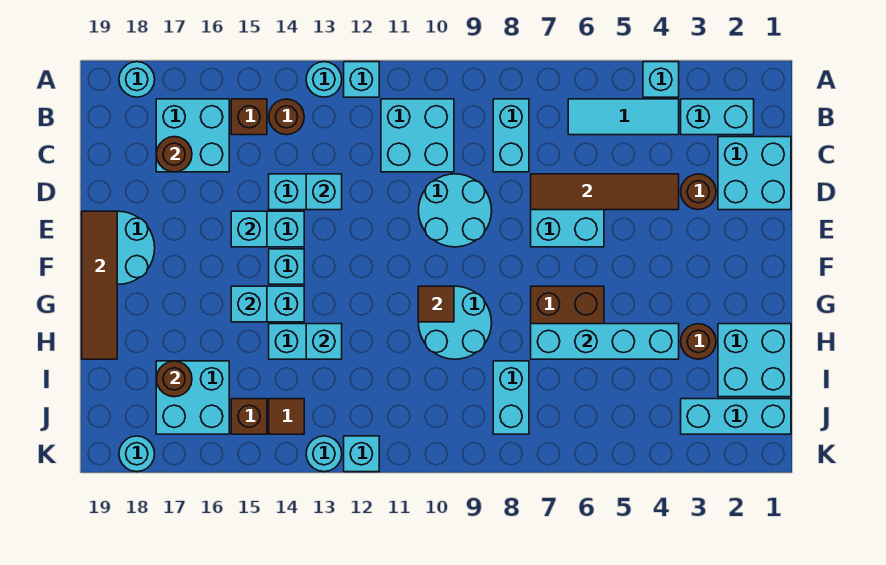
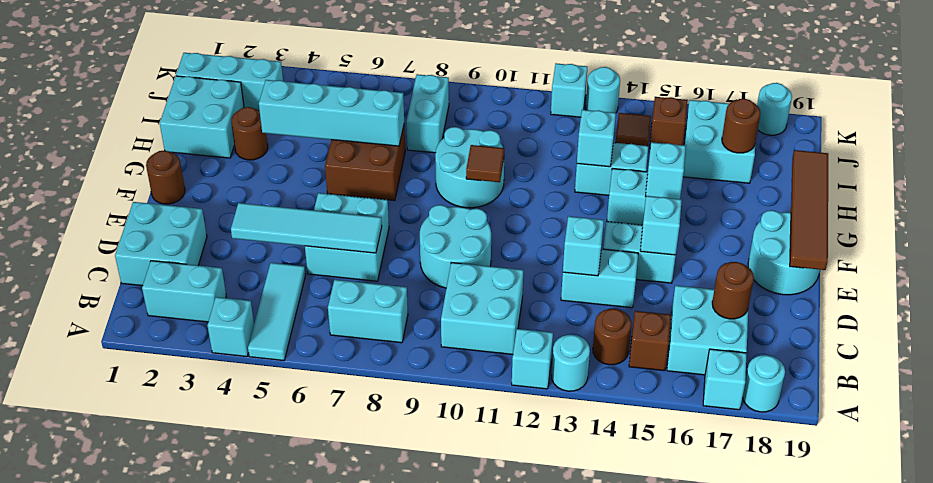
cyan tile B4:B6 level 1 -> cyan tile A5:C5 level 1
cyan brick B8:C8 level 1 -> cyan brick B7:B8 level 1
brown round brick D3 level 1 -> brown round brick F1 level 1
brown tile D4:D7 level 2 -> cyan tile D4:D7 level 2
cyan brick F14 level 1 -> cyan brick A17 level 1

